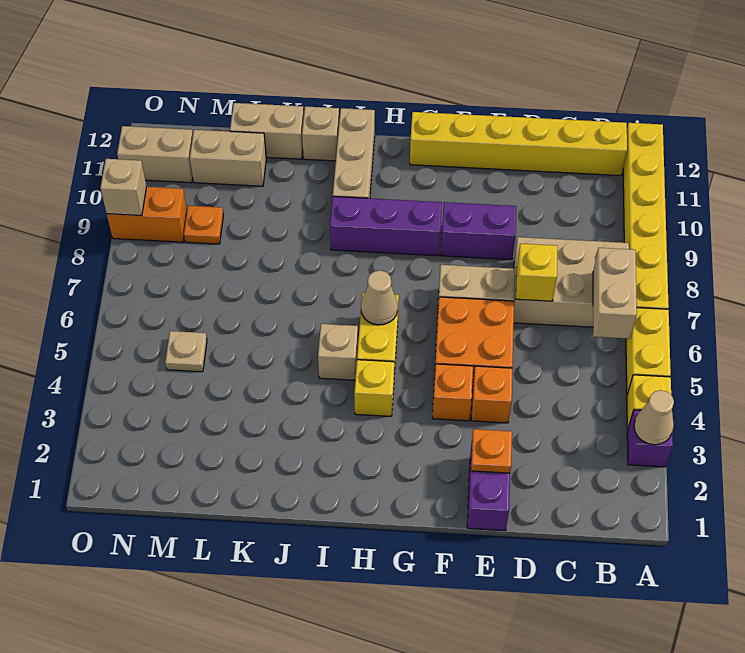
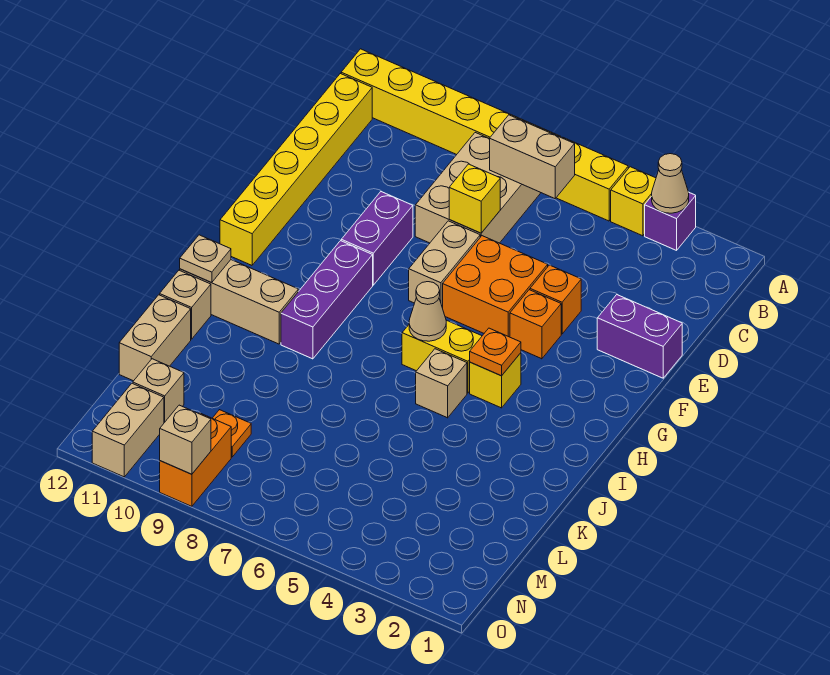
orange plate E2 level 2 -> orange plate H4 level 2
tan brick L11:M11 level 1 -> tan brick M11 level 1
tan plate M5 level 1 -> tan plate I12 level 2

